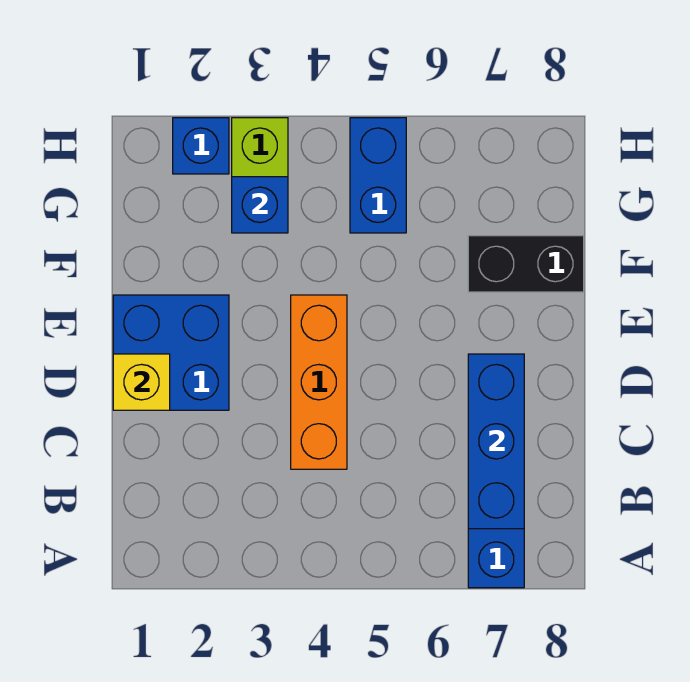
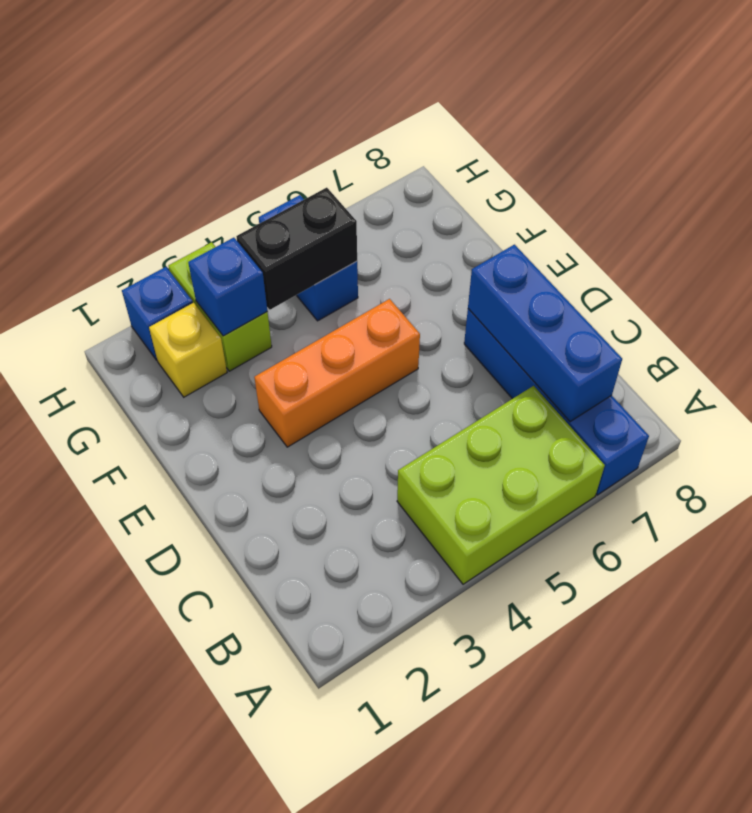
none -> lime brick A4:B6 level 1
orange brick C4:E4 level 1 -> orange brick E3:E5 level 1
blue brick D1:E2 level 1 -> none
yellow brick D1 level 2 -> yellow brick G2 level 1
black brick F7:F8 level 1 -> black brick G4:G5 level 2

